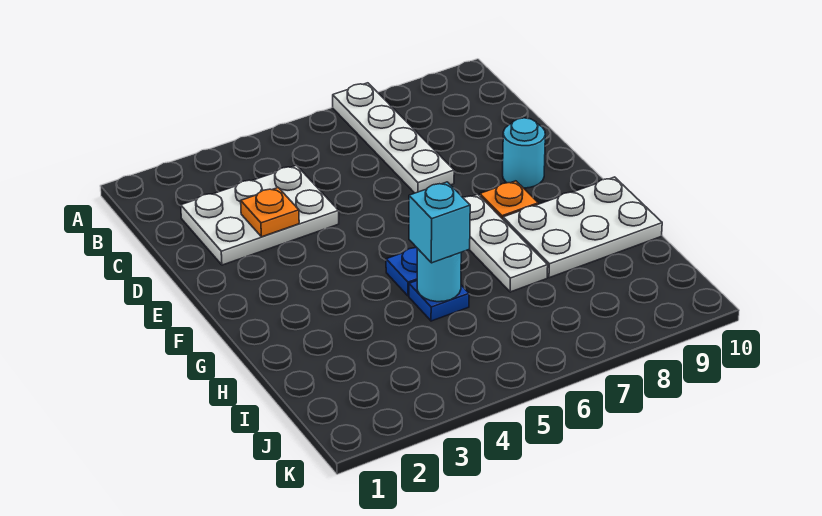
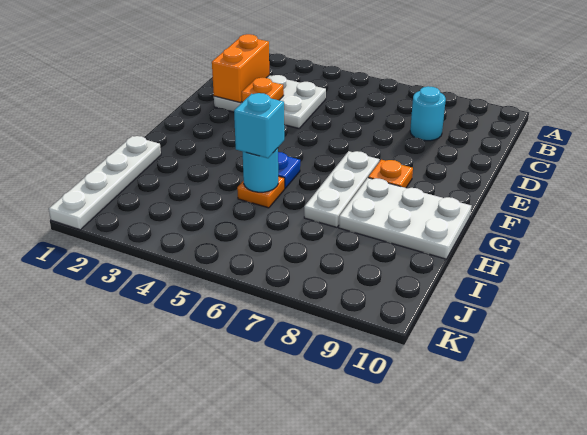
white plate A7:D7 level 1 -> white plate H1:K1 level 1
none -> orange brick C2:D2 level 2
cyan round brick E9 level 1 -> cyan round brick C8 level 1
blue plate H5 level 1 -> orange plate H5 level 1

